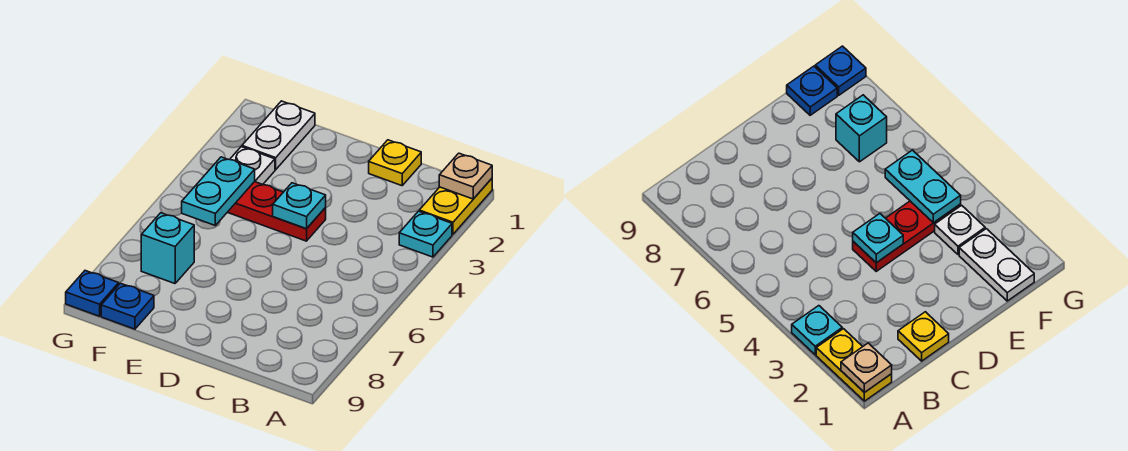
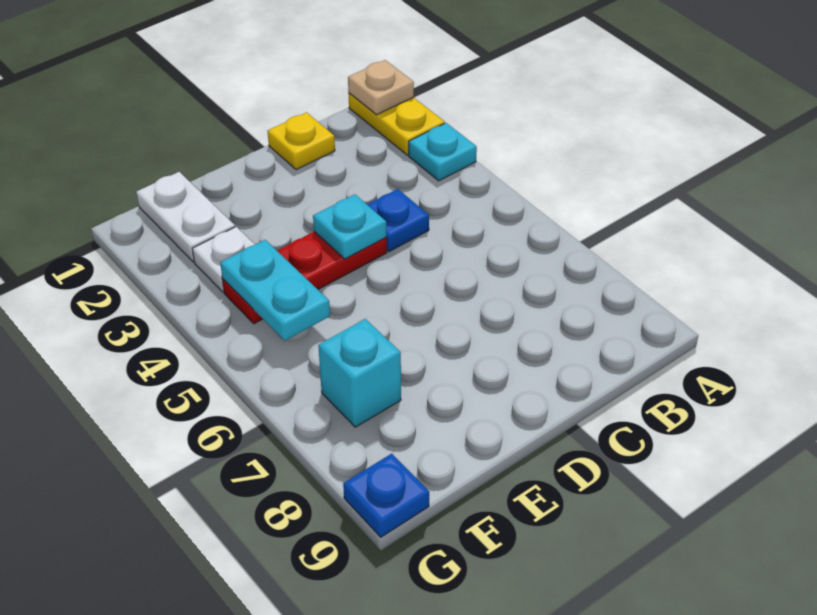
blue plate F9 level 1 -> blue plate C4 level 1

